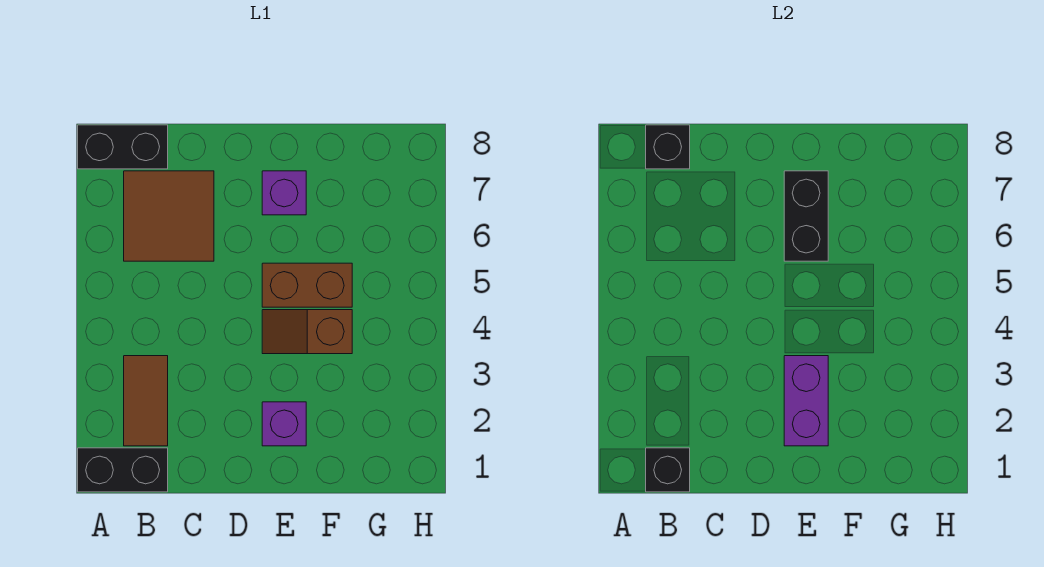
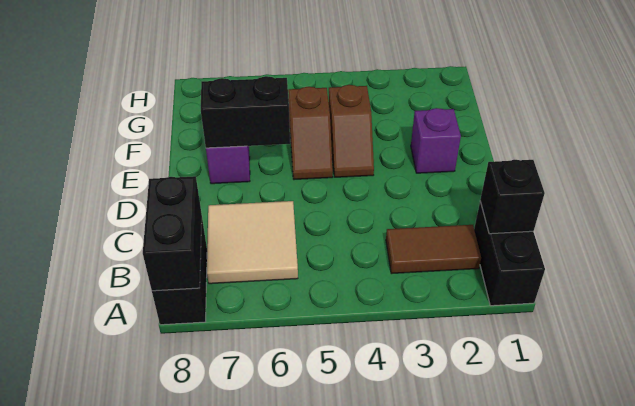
brown tile B6:C7 level 1 -> tan tile B6:C7 level 1
black brick B8 level 2 -> black brick A8:B8 level 2
purple brick E2:E3 level 2 -> none
brown brick E5:F5 level 1 -> brown slope E5:F5 level 1 top F

